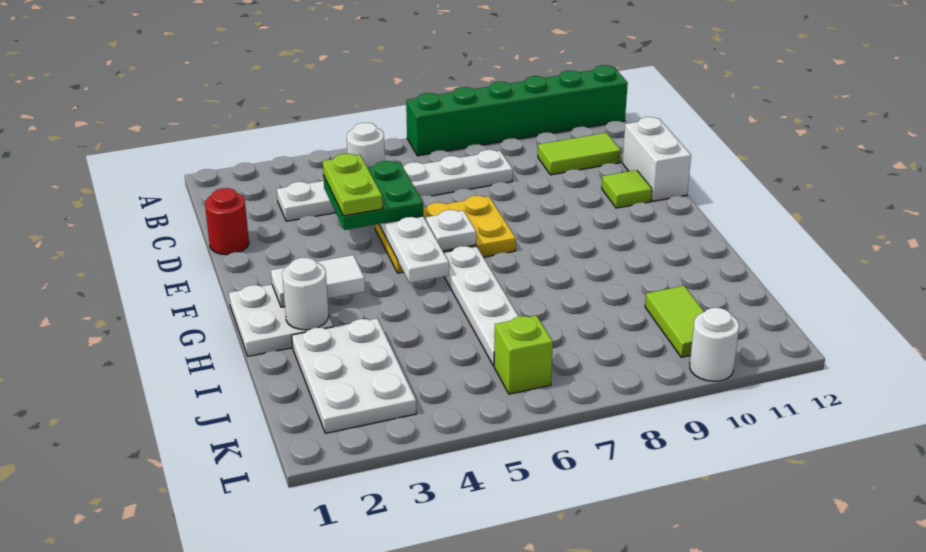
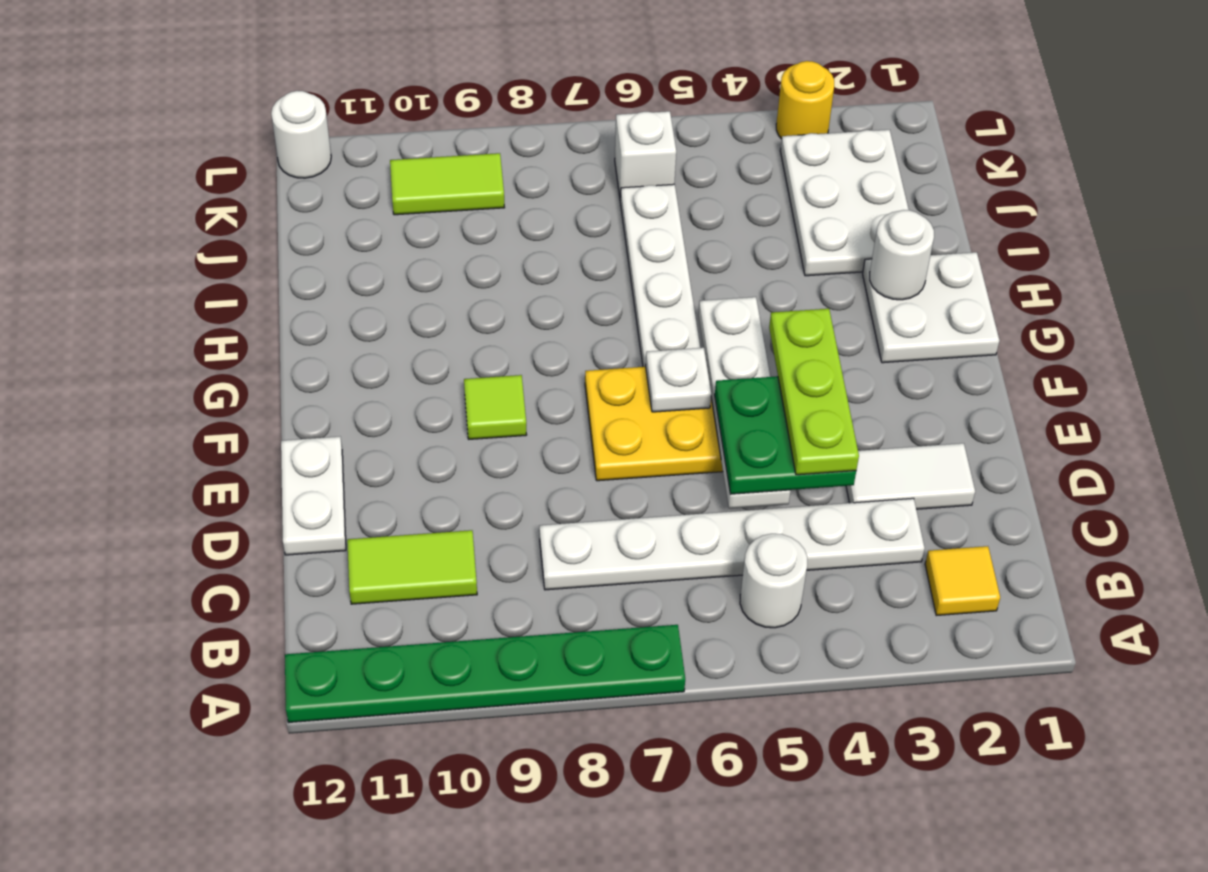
green brick A7:A12 level 1 -> green plate A7:A12 level 1
none -> yellow tile B2 level 1
red round brick D1 level 1 -> none
lime plate D4:E4 level 4 -> lime plate D4:F4 level 4
white brick D12:E12 level 1 -> white plate D12:E12 level 1
lime tile E11 level 1 -> lime tile F9 level 1
white tile G2:G3 level 2 -> white tile D2:D3 level 1
lime tile J10:K10 level 1 -> lime tile K9:K10 level 1
lime brick K6 level 1 -> white brick K6 level 1
none -> yellow round brick L3 level 1
white round brick L10 level 1 -> white round brick L12 level 1

